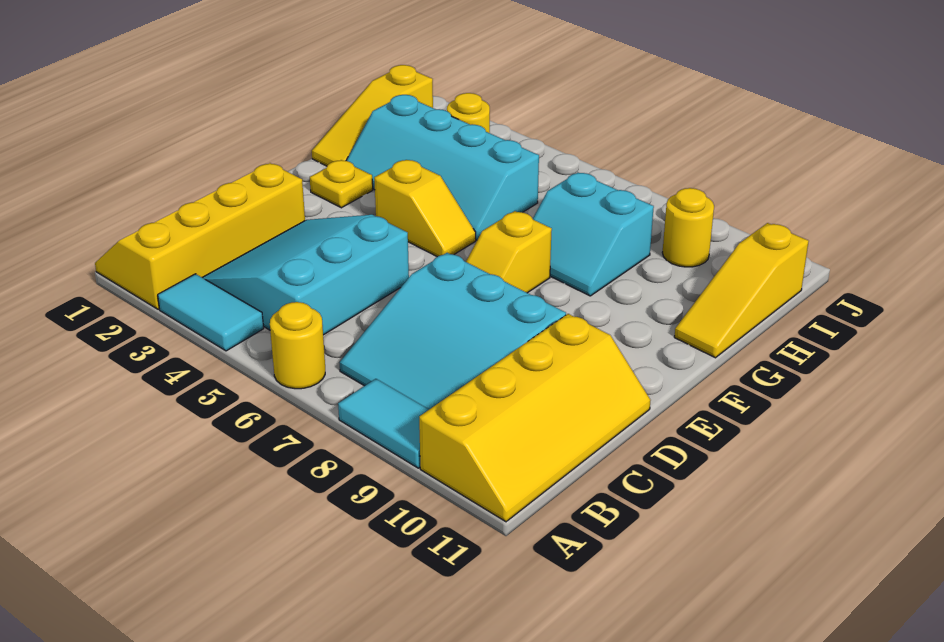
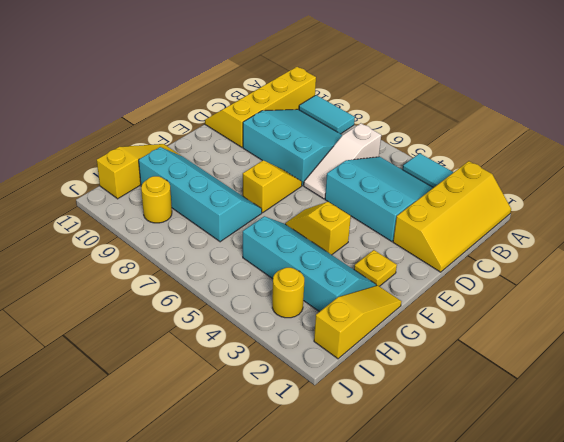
yellow round brick A6 level 1 -> none
cyan slope B3:D5 level 1 top 5 -> cyan slope B3:D5 level 1 top D
none -> white slope B6:D6 level 1 top B
cyan slope G7:H8 level 1 top H -> cyan slope G7:H10 level 1 top H

